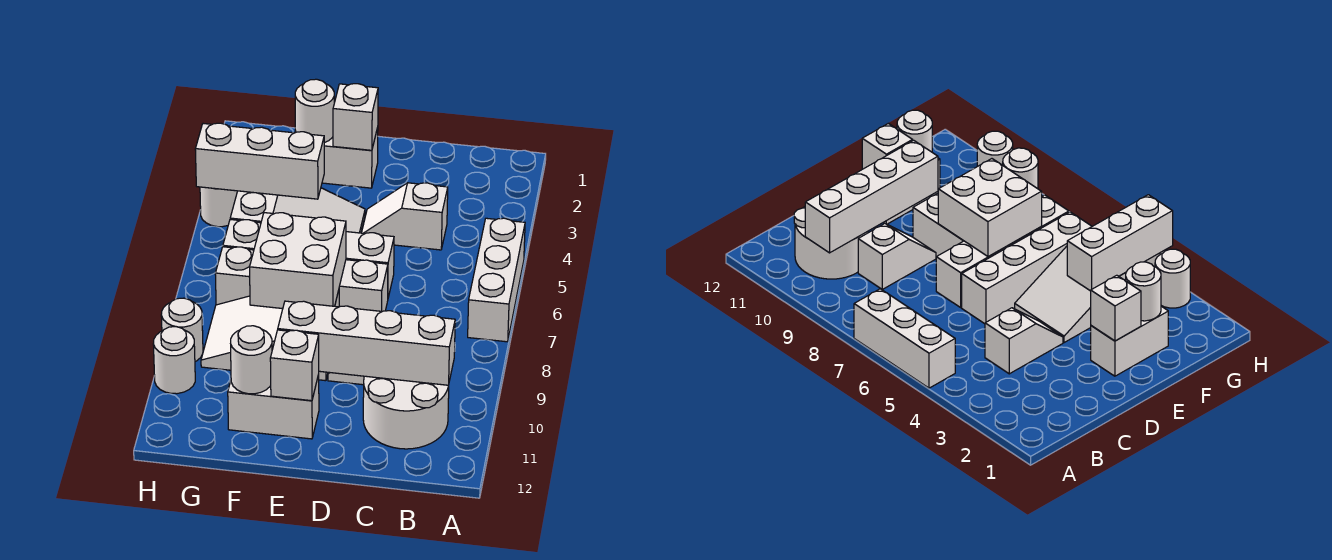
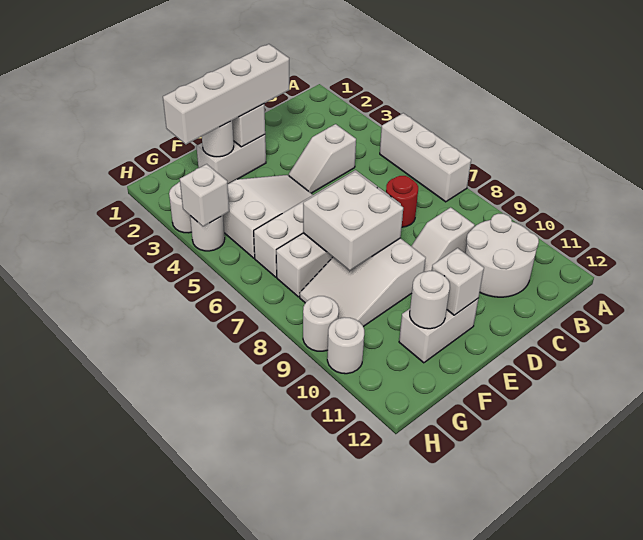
white brick B10:E10 level 2 -> white brick D2:G2 level 3
none -> red round brick C7 level 1
white brick F4:H4 level 2 -> white brick H4 level 2

